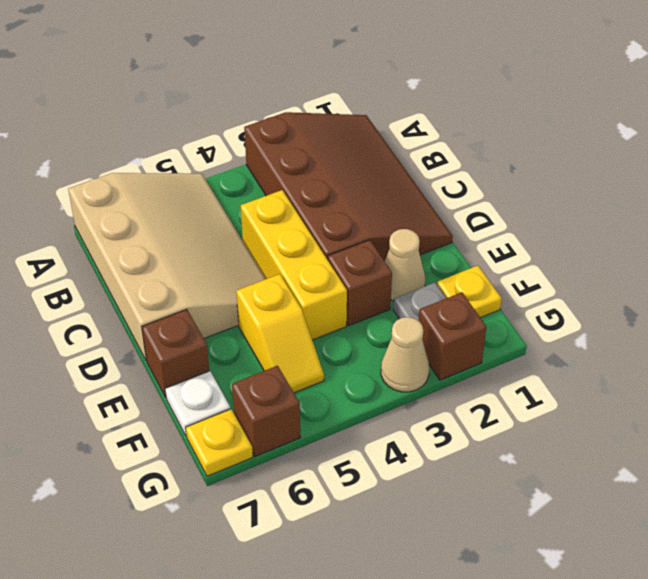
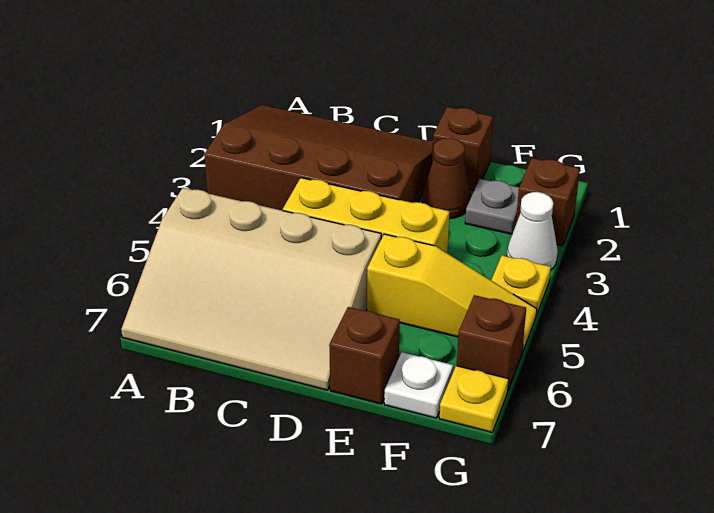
tan slope A5:D7 level 1 top 7 -> tan slope A5:D7 level 1 top 5
tan cone E2 level 1 -> brown cone E2 level 1
brown brick E3 level 1 -> brown brick E1 level 1
yellow slope E5:F5 level 1 top E -> yellow slope E5:G5 level 1 top E
yellow plate F1 level 1 -> yellow plate G4 level 1
tan cone G3 level 1 -> white cone G3 level 1

